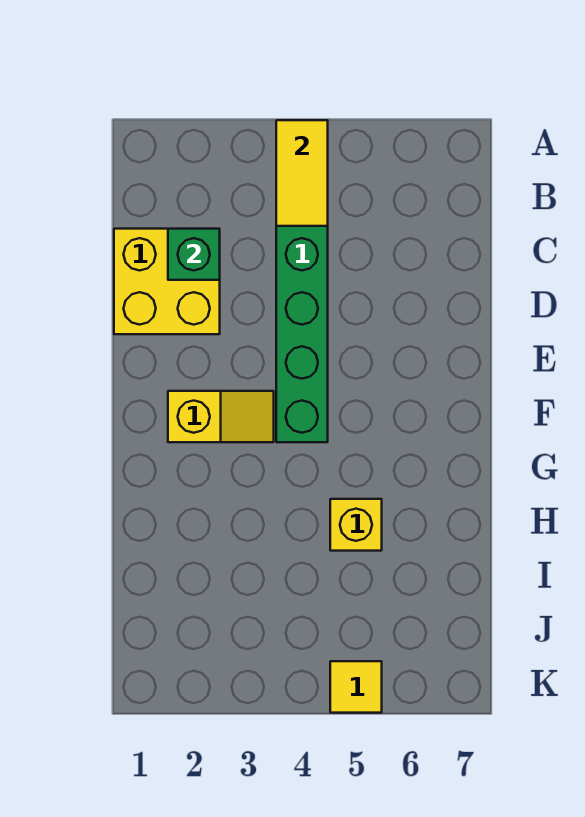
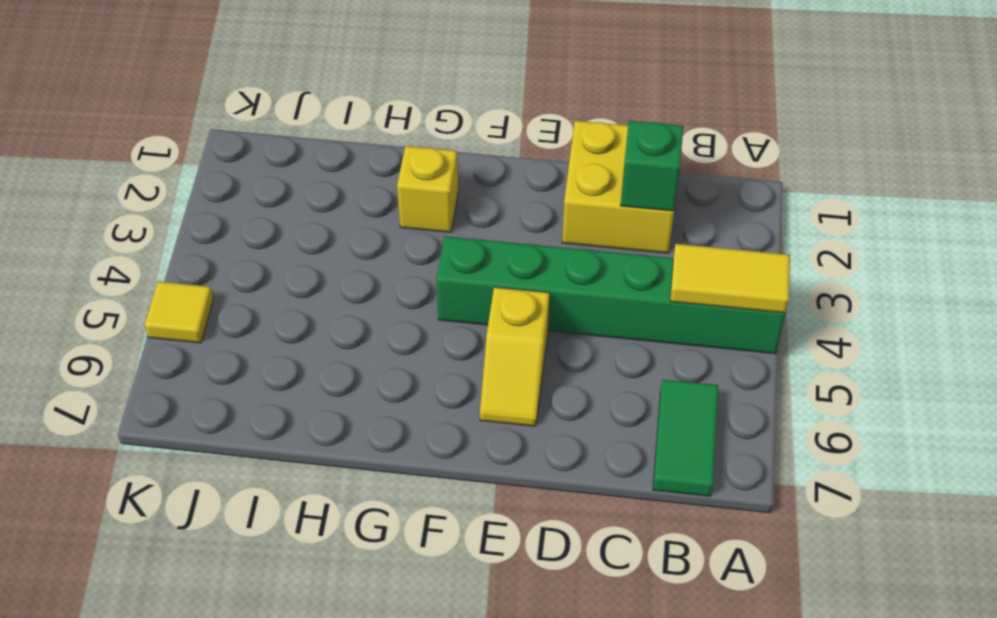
none -> green tile B6:B7 level 1
yellow slope F2:F3 level 1 top 2 -> yellow slope E5:E6 level 1 top 5
yellow brick H5 level 1 -> yellow brick G2 level 1

